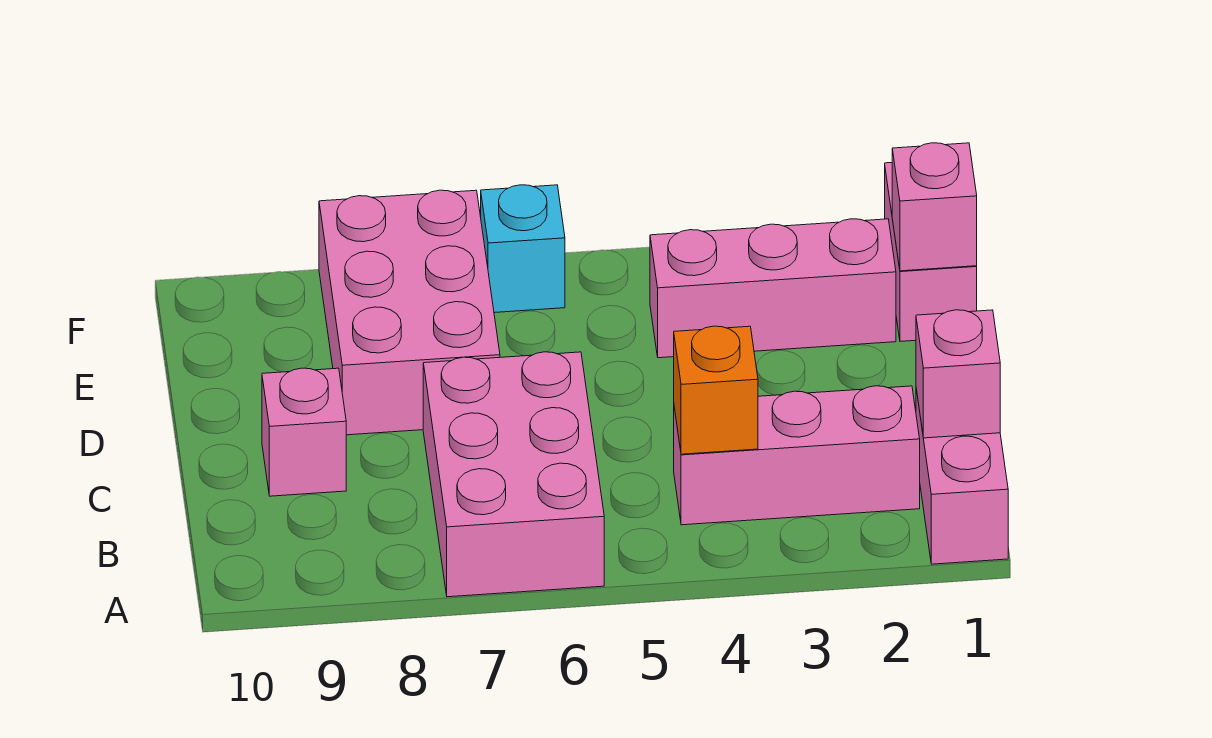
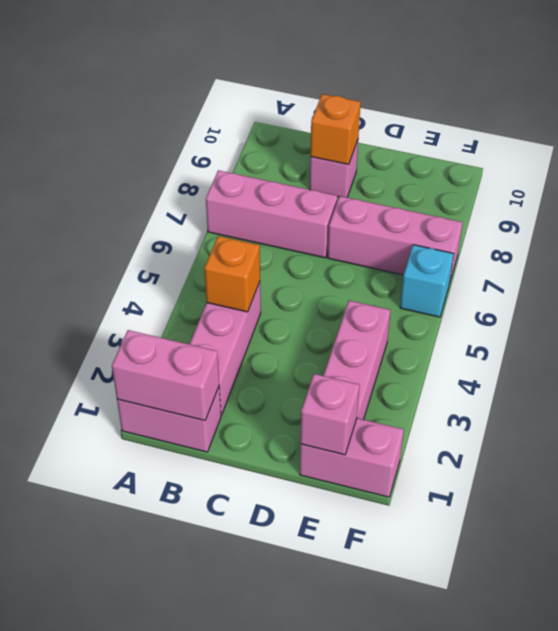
pink brick A6:C7 level 1 -> pink brick A7:C7 level 1
pink brick B1 level 2 -> pink brick A1:B1 level 2
none -> orange brick C9 level 2
pink brick D7:F8 level 1 -> pink brick D7:F7 level 1

